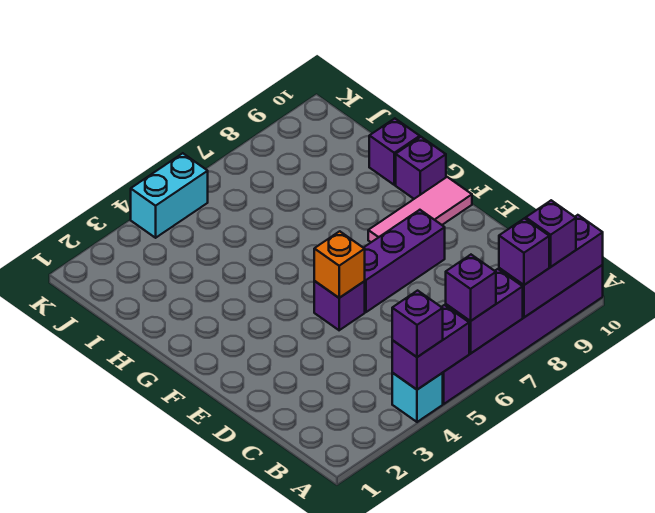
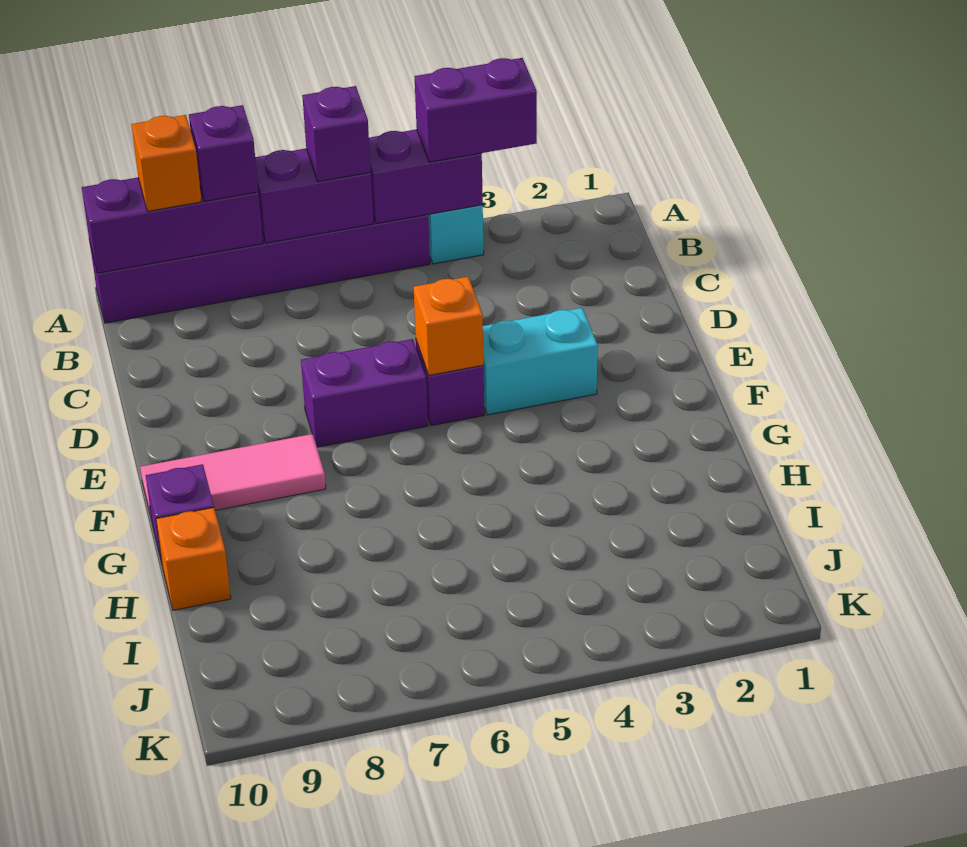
purple brick A4 level 3 -> purple brick A3:A4 level 3
purple brick A9 level 3 -> orange brick A9 level 3
purple brick E6:E8 level 1 -> purple brick E6:E7 level 1
purple brick H10 level 1 -> orange brick H10 level 1
cyan brick K4:K5 level 1 -> cyan brick E3:E4 level 1

